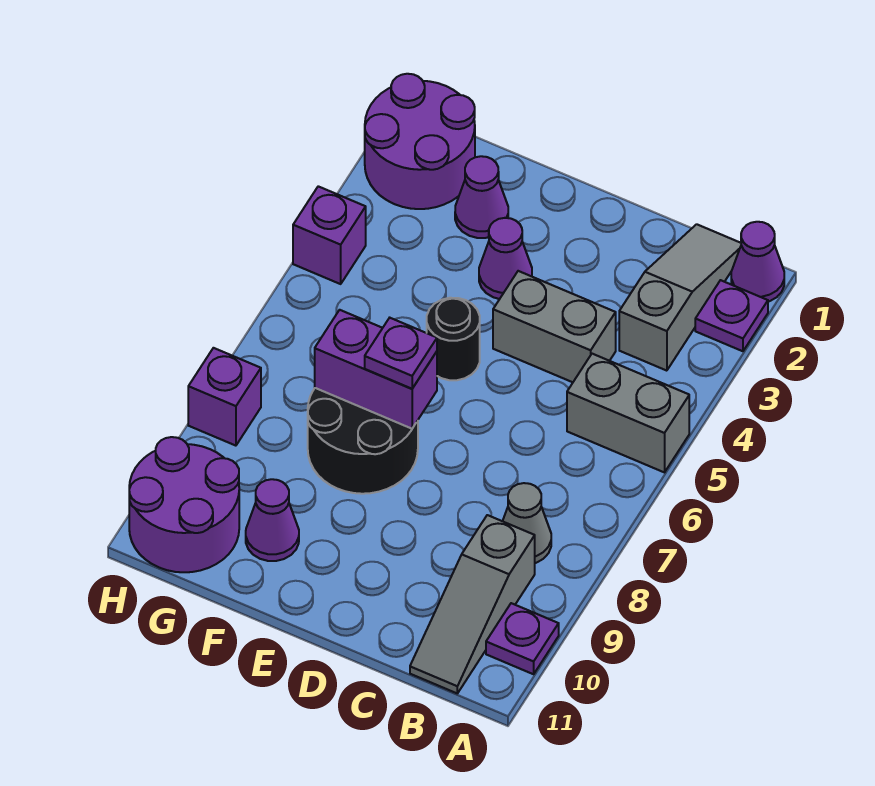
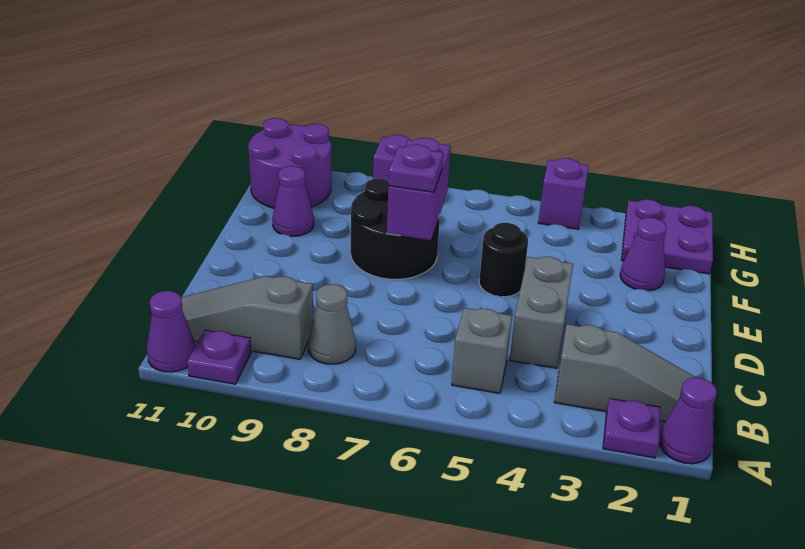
grey brick A5:B5 level 1 -> grey brick B5 level 1
purple cone E3 level 1 -> purple cone A11 level 1
purple round brick G1:H2 level 1 -> purple plate G1:H2 level 1

